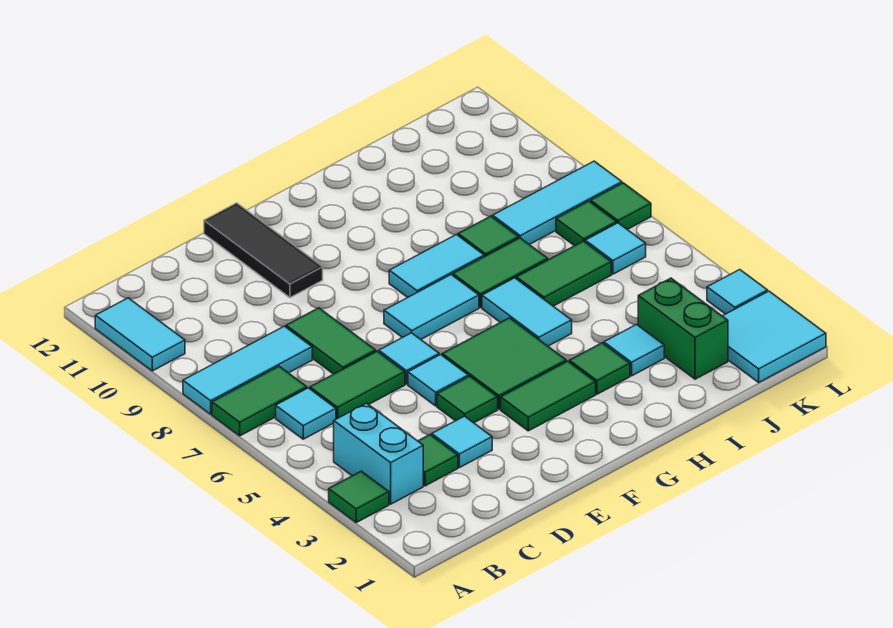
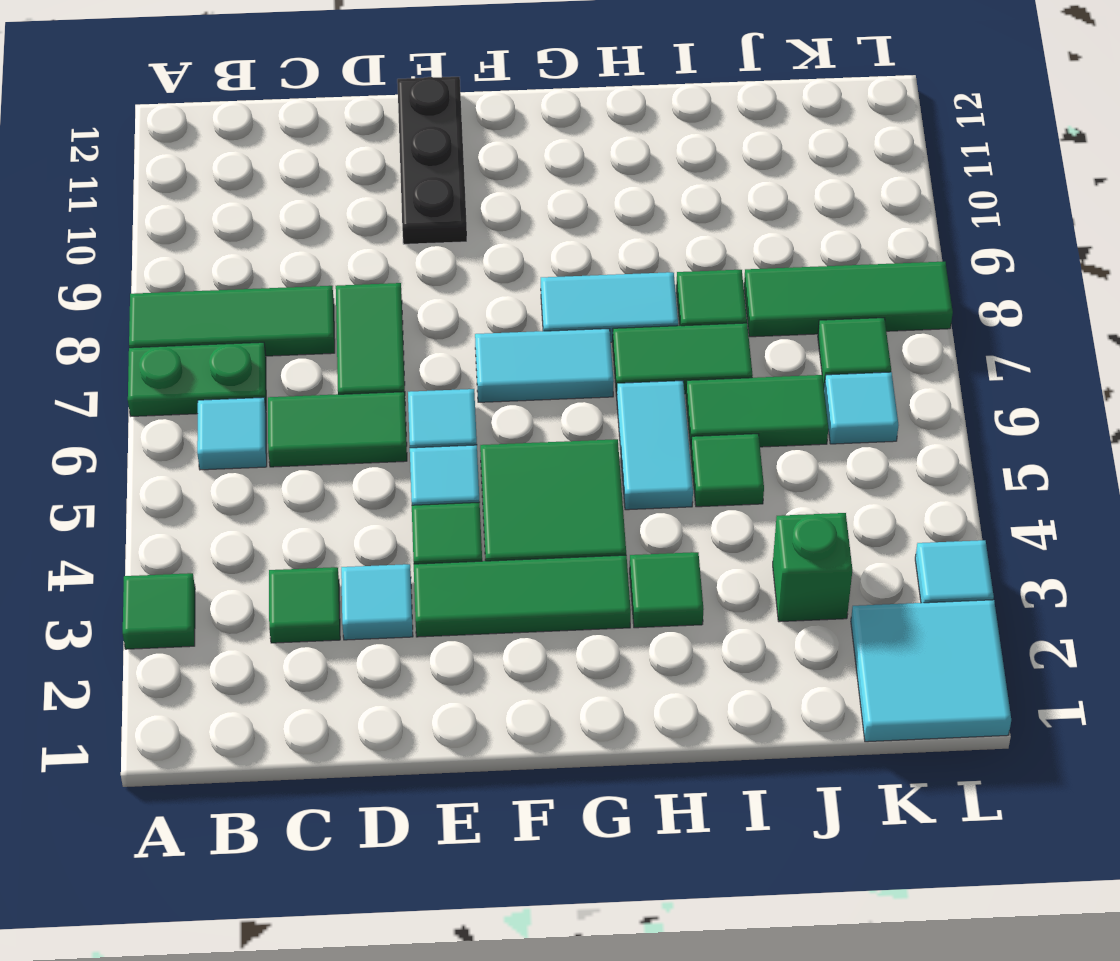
green tile A7:B7 level 1 -> green plate A7:B7 level 1
cyan tile A8:C8 level 1 -> green tile A8:C8 level 1
cyan tile A10:A11 level 1 -> none
cyan brick B3:B4 level 1 -> none
black tile E10:E12 level 1 -> black plate E10:E12 level 1
green tile F3:G3 level 1 -> green tile E3:G3 level 1
cyan tile I3 level 1 -> none
green brick J2:J3 level 1 -> green brick J3 level 1
cyan tile J8:L8 level 1 -> green tile J8:L8 level 1
green tile L7 level 1 -> green tile I5 level 1

